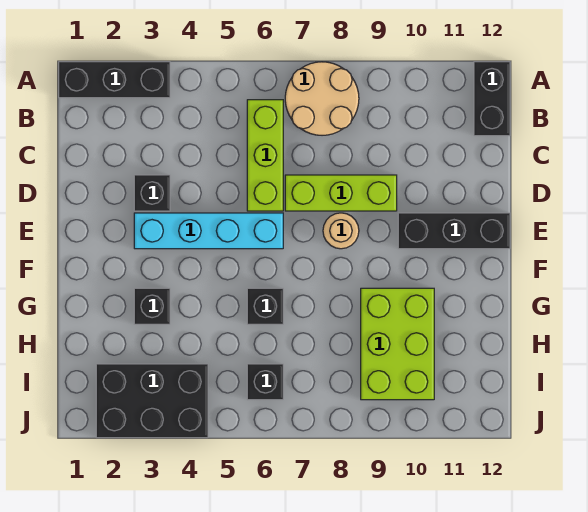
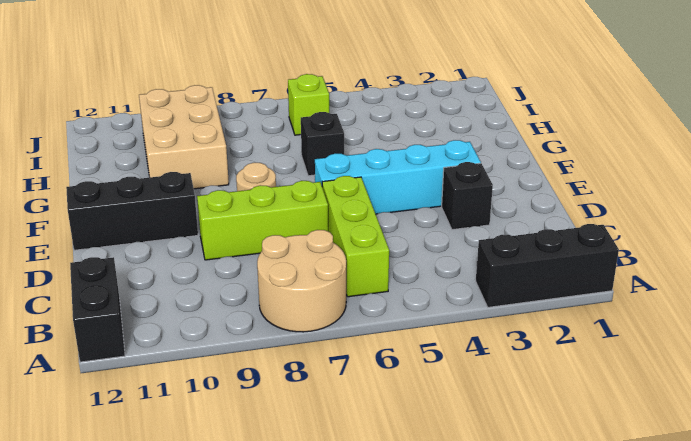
black brick G3 level 1 -> none
lime brick G9:I10 level 1 -> tan brick G9:I10 level 1
black brick I2:J4 level 1 -> none
black brick I6 level 1 -> lime brick I6 level 1

